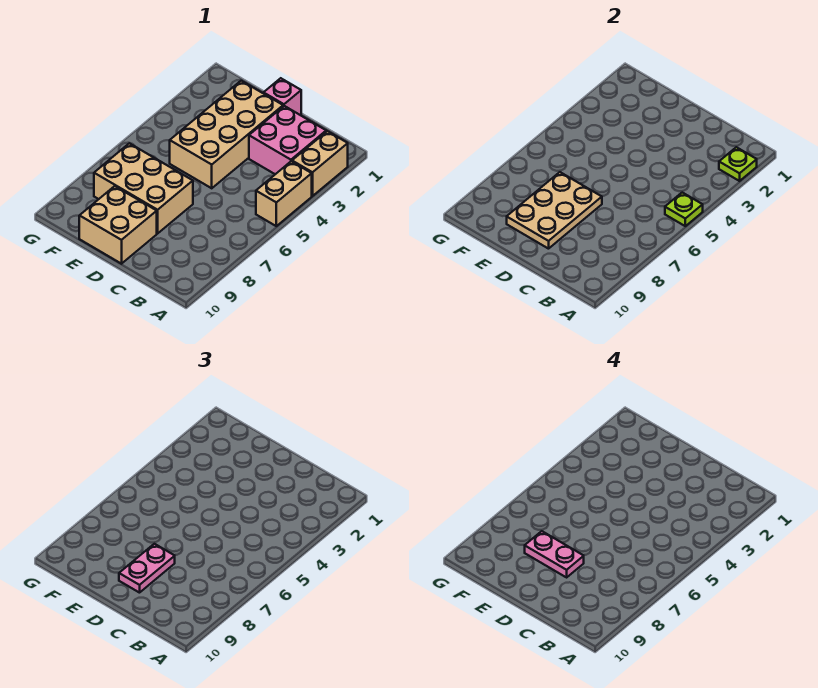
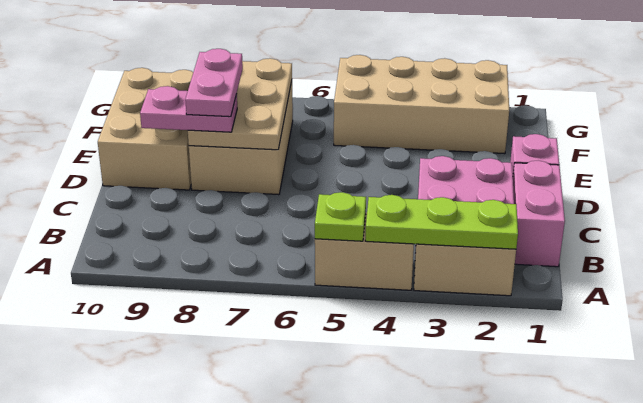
lime plate A2 level 2 -> lime plate A2:A4 level 2
none -> pink brick B1:C1 level 1
tan brick D2:E5 level 1 -> tan brick F2:G5 level 1
tan plate D7:E9 level 2 -> tan plate D7:F8 level 2
tan brick D9:E10 level 1 -> tan brick D9:F10 level 1

